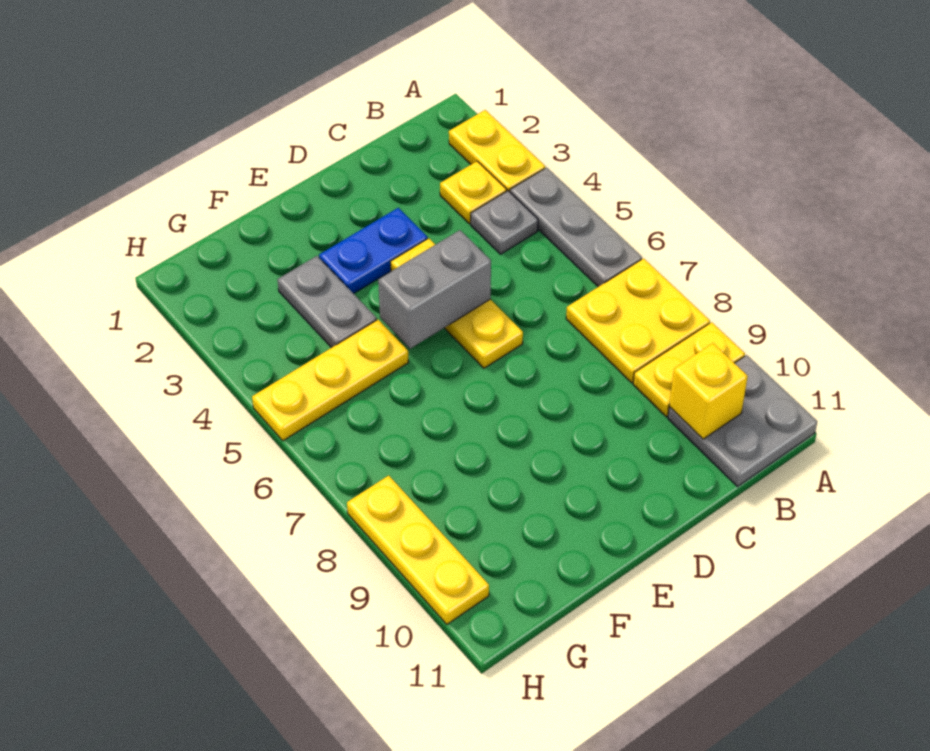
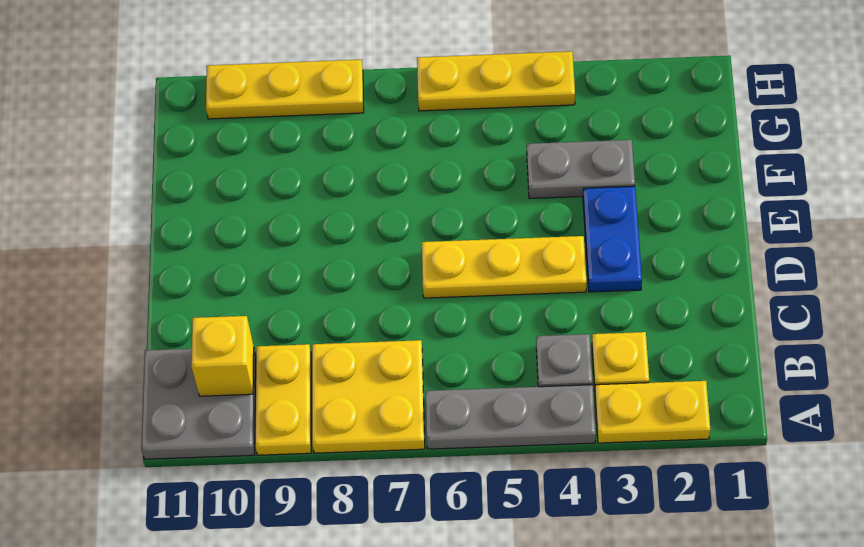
grey brick D5:E5 level 2 -> none
yellow plate F5:H5 level 1 -> yellow plate H4:H6 level 1

